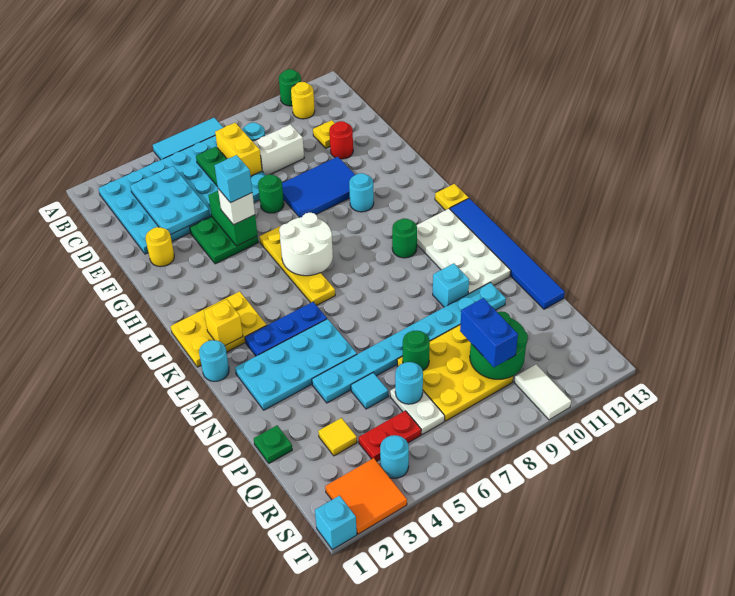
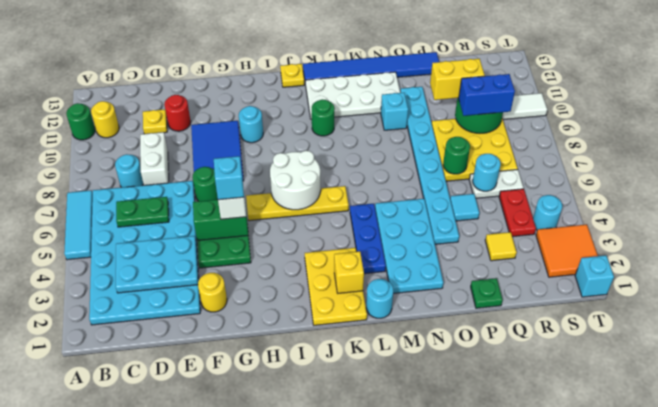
yellow brick C7:D7 level 2 -> yellow brick P10:Q10 level 3

